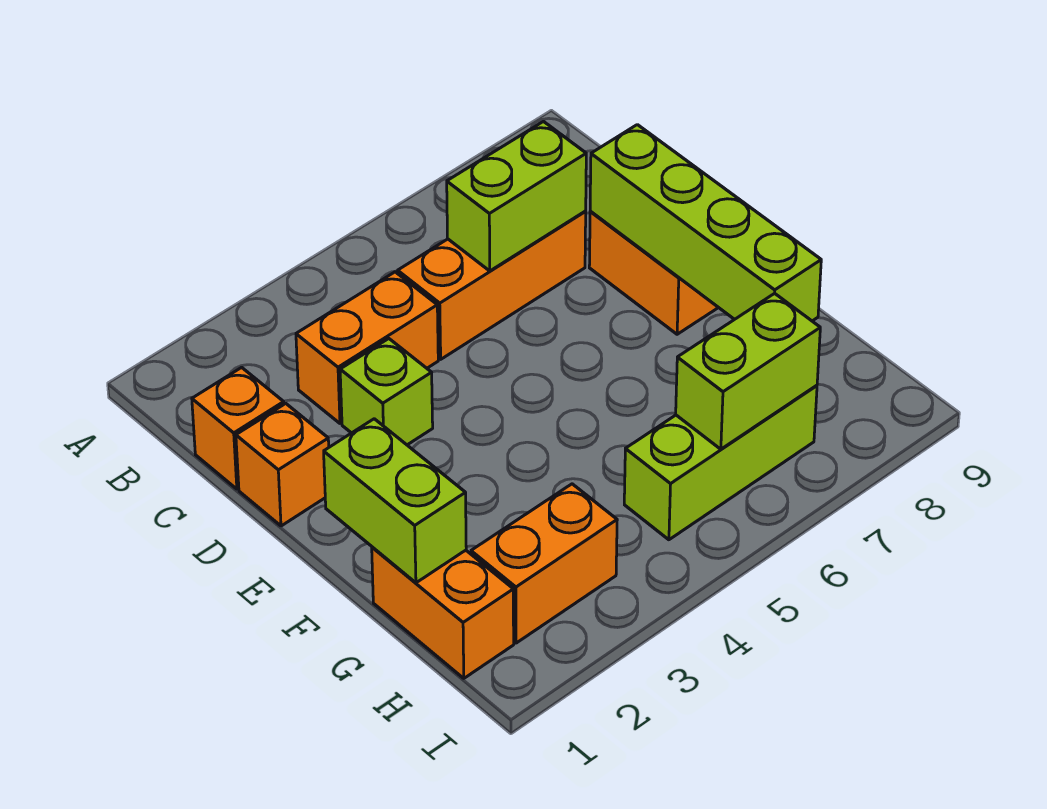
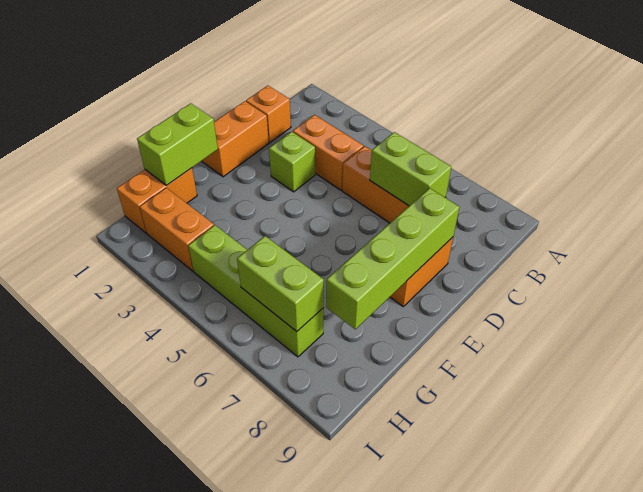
orange brick D1 level 1 -> orange brick D1:E1 level 1
lime brick H5:H7 level 1 -> lime brick H4:H7 level 1

